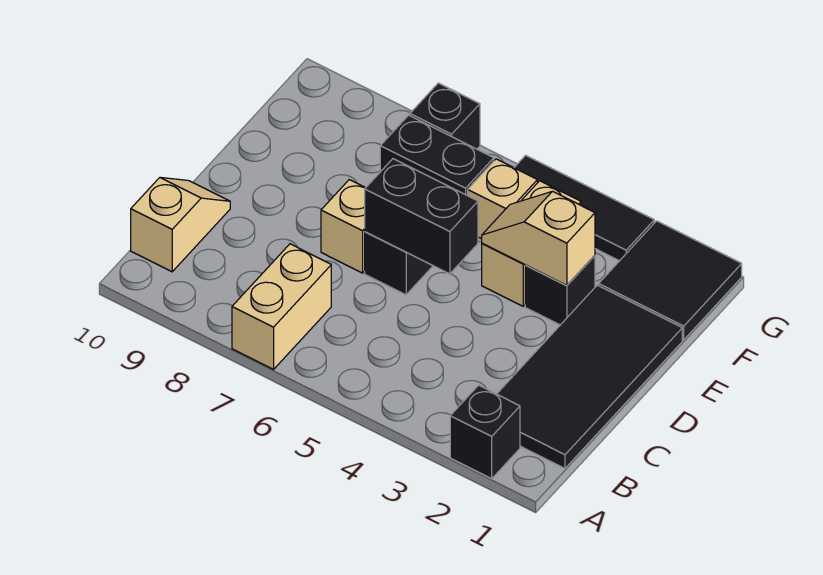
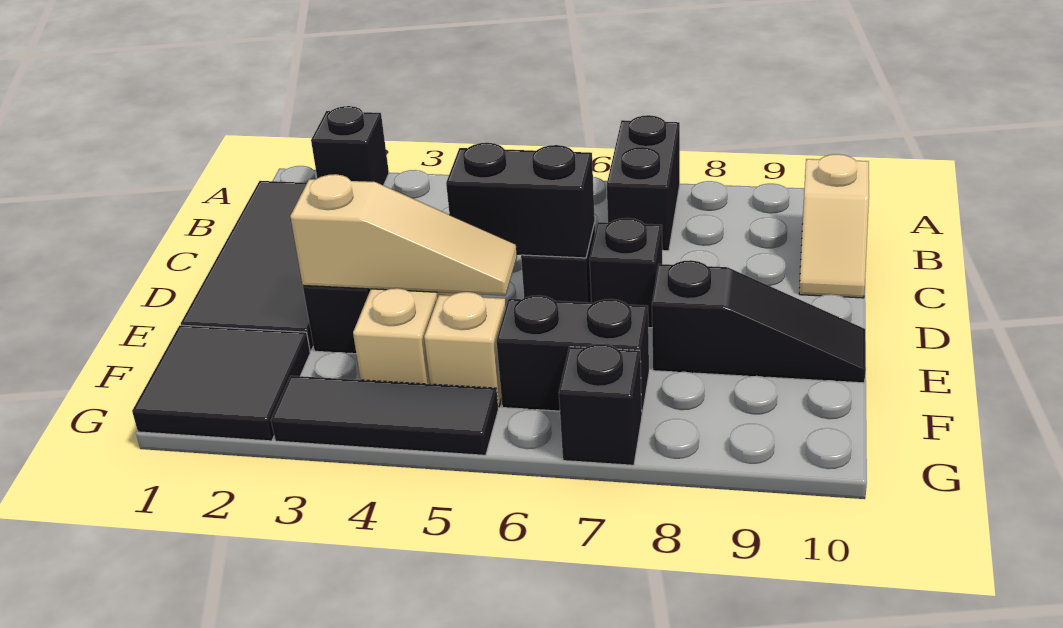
tan brick A7:B7 level 1 -> black brick A7:B7 level 1
tan brick D7 level 1 -> black brick D7 level 1
tan slope E3:E4 level 2 top 3 -> tan slope E3:E5 level 2 top 3
none -> black slope E8:E10 level 1 top 8

